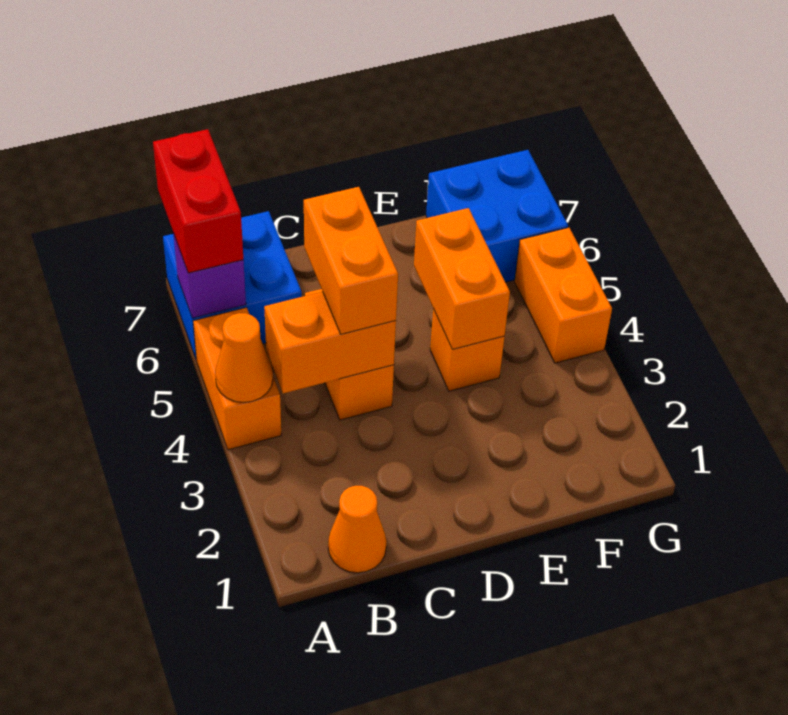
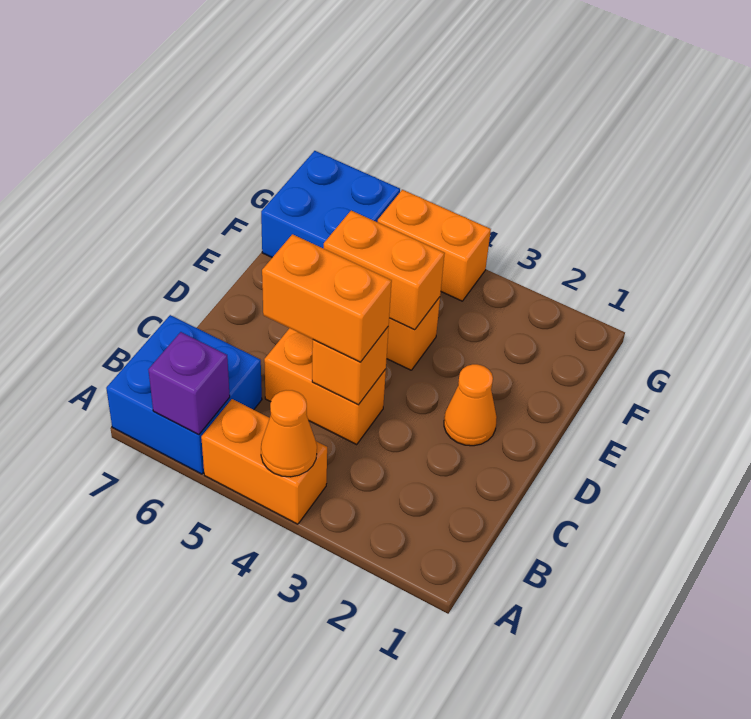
red brick A6:A7 level 3 -> none
orange cone B1 level 1 -> orange cone D2 level 1
orange brick B4:C4 level 2 -> orange brick C4 level 2

